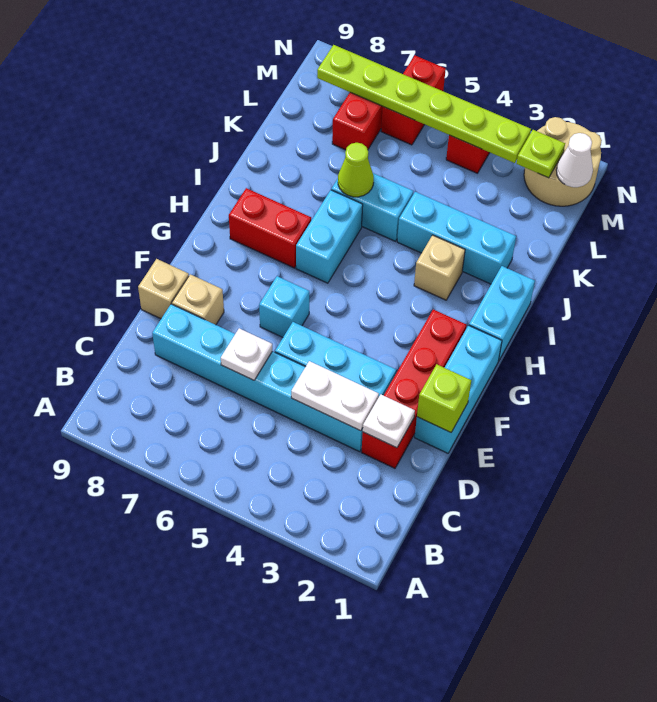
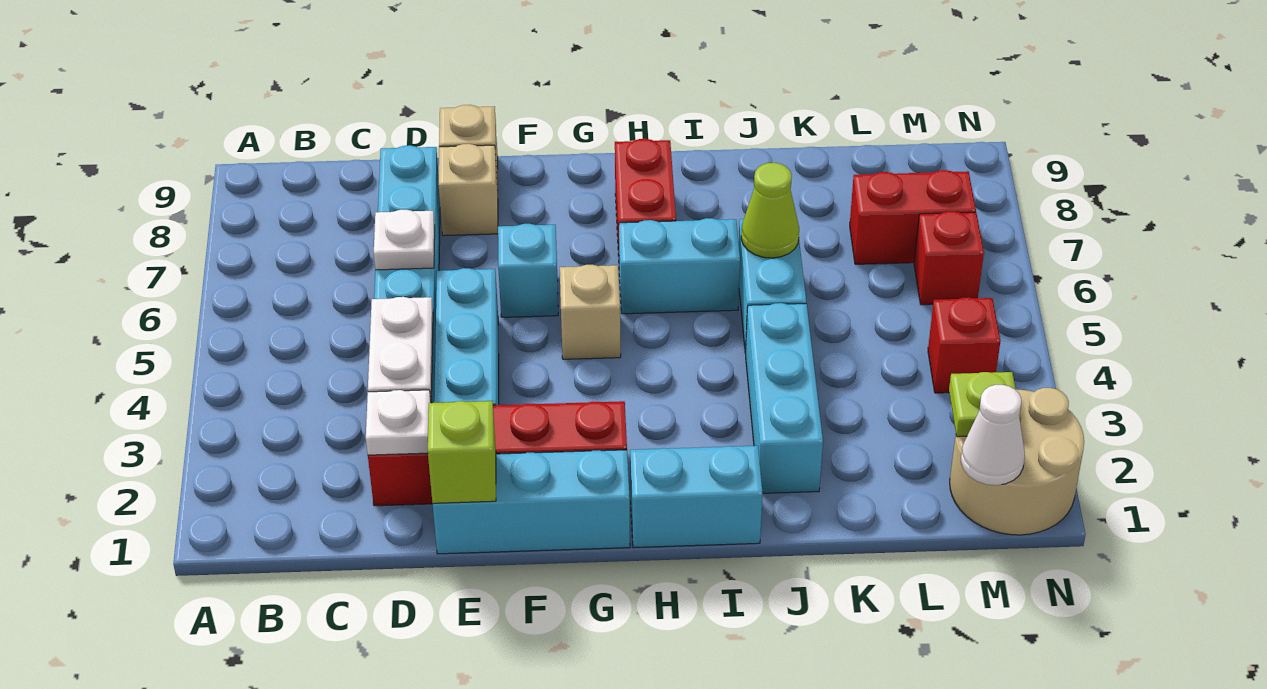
tan brick I3 level 1 -> tan brick G5 level 1
lime plate M3:M8 level 2 -> none
red brick M6:N6 level 1 -> red brick M6 level 1

